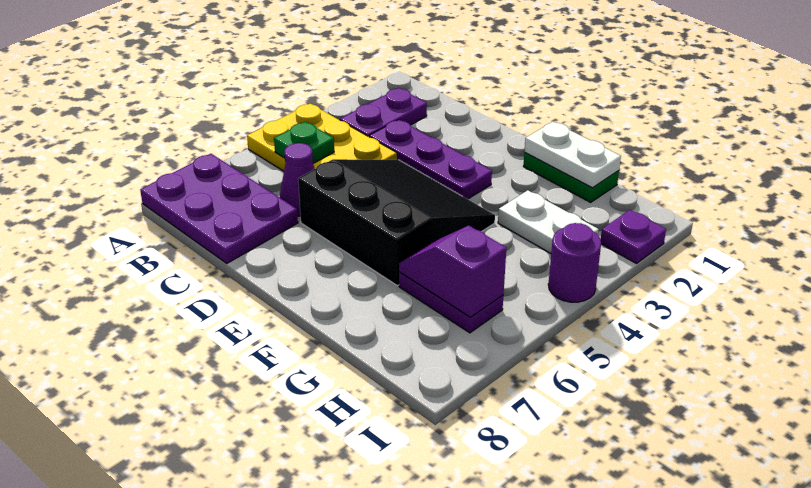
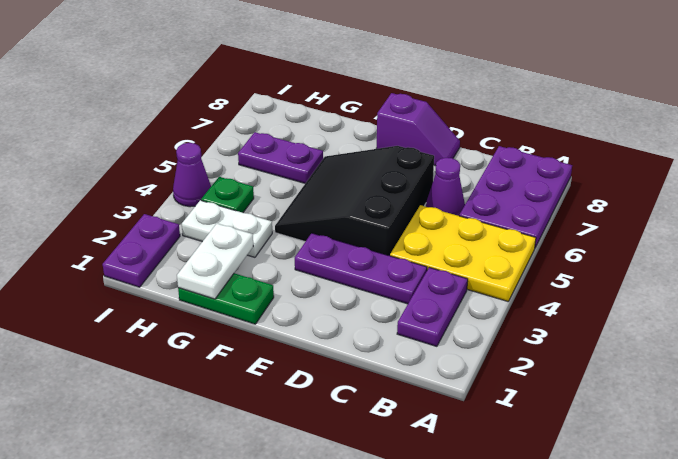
purple plate A7:C8 level 1 -> purple plate A6:B8 level 1
green plate B5 level 2 -> green plate H4 level 1
black slope D4:F6 level 1 top 6 -> black slope D4:F6 level 1 top D
white plate F1:G1 level 2 -> white plate G1:G2 level 2
purple slope G6:H6 level 2 top H -> purple slope D8:E8 level 1 top E
purple plate I2 level 1 -> purple plate I1:I2 level 1
purple round brick I4 level 1 -> purple cone I4 level 1

